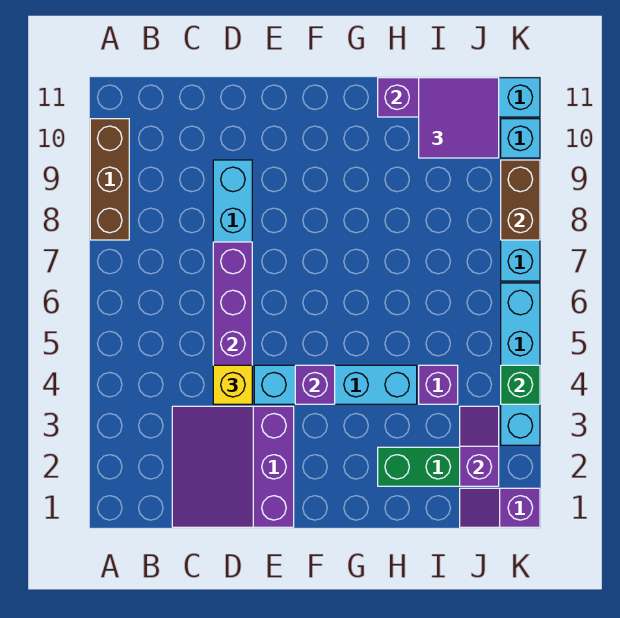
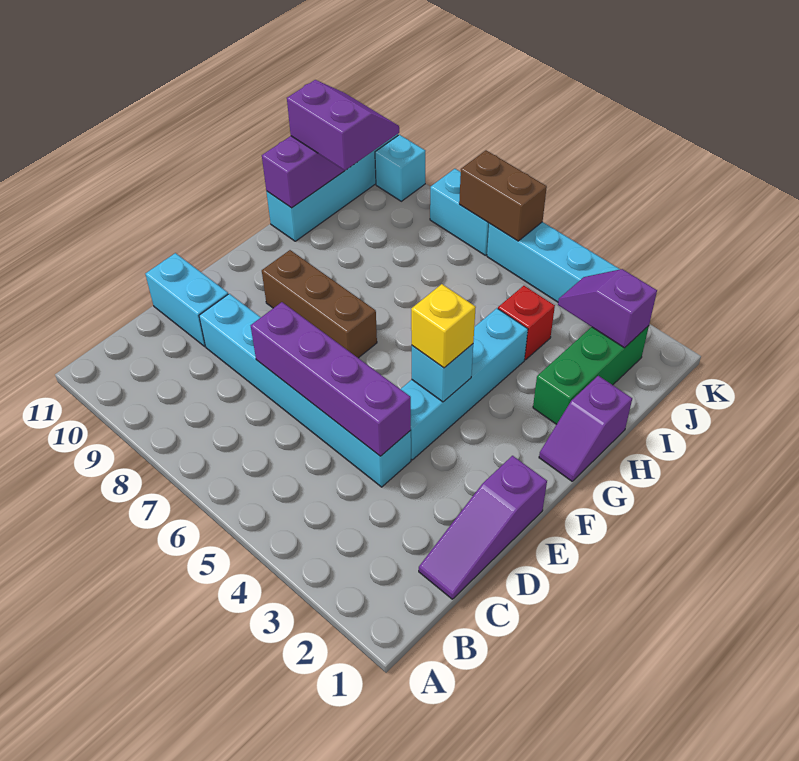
brown brick A8:A10 level 1 -> brown brick F7:F9 level 1
purple slope C1:E3 level 1 top E -> purple slope C1:E1 level 1 top E
yellow brick D4 level 3 -> yellow brick F4 level 3
none -> cyan brick D10:D11 level 1
purple brick F4 level 2 -> cyan brick F4 level 2
purple brick I4 level 1 -> red brick I4 level 1
purple tile I10:J11 level 3 -> purple slope I10:J11 level 3 top I
purple slope J1:K1 level 1 top K -> purple slope G1:H1 level 1 top H
green brick K4 level 2 -> none
brown brick K8:K9 level 2 -> brown brick K6:K7 level 2

